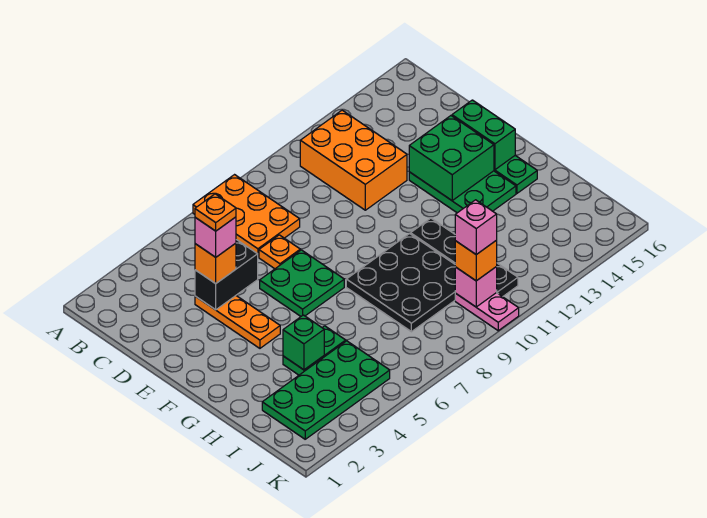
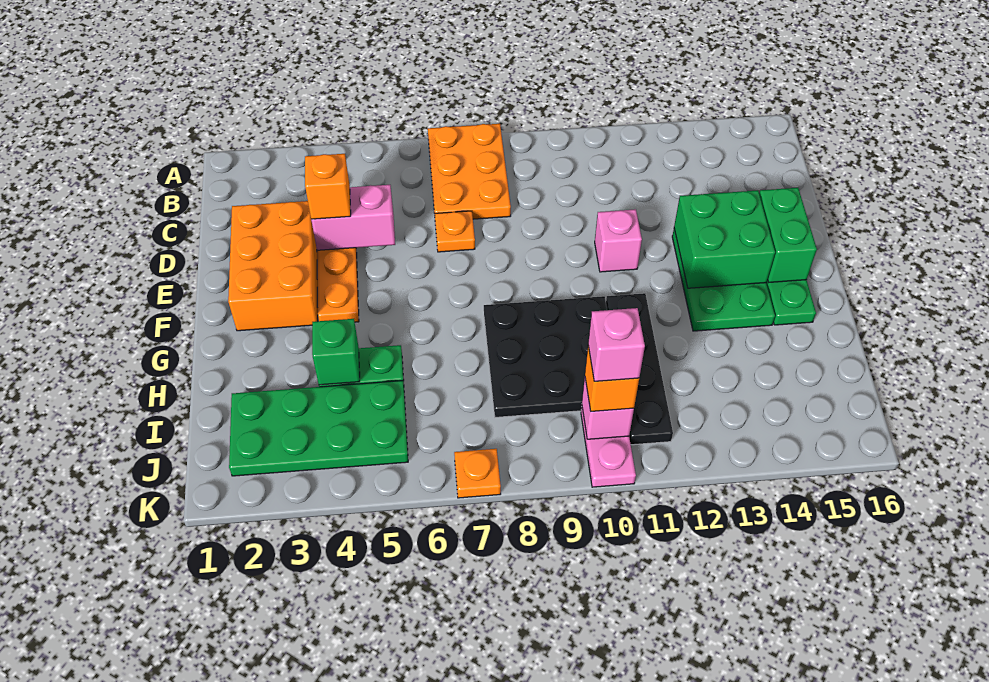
orange brick B11:D12 level 1 -> orange brick D2:F3 level 1
black brick D4:D5 level 2 -> pink brick D4:D5 level 2
pink brick D4 level 4 -> pink brick E11 level 1
orange plate D4 level 5 -> orange plate K7 level 1
green plate E6:F7 level 1 -> none

